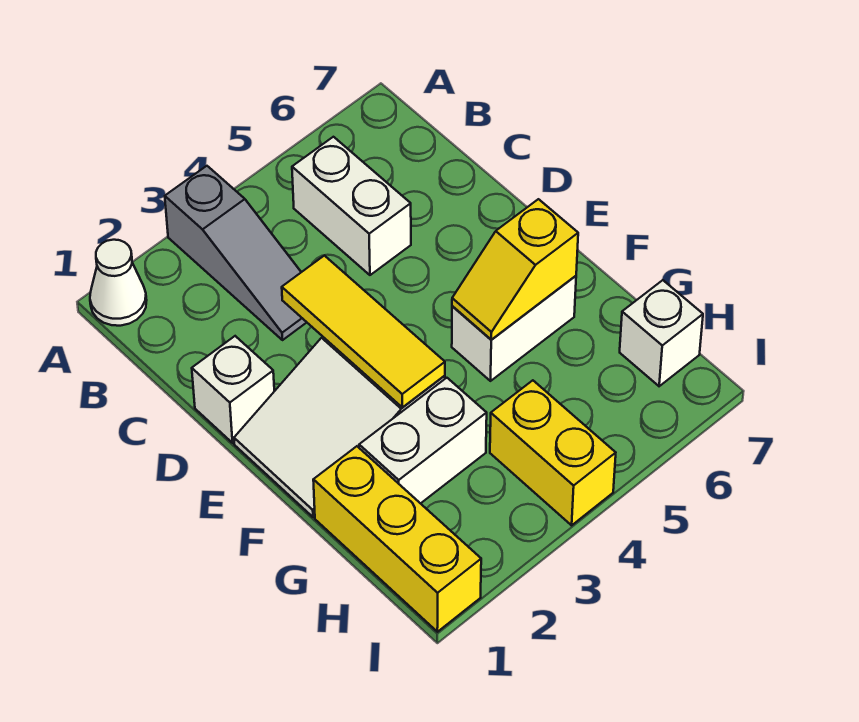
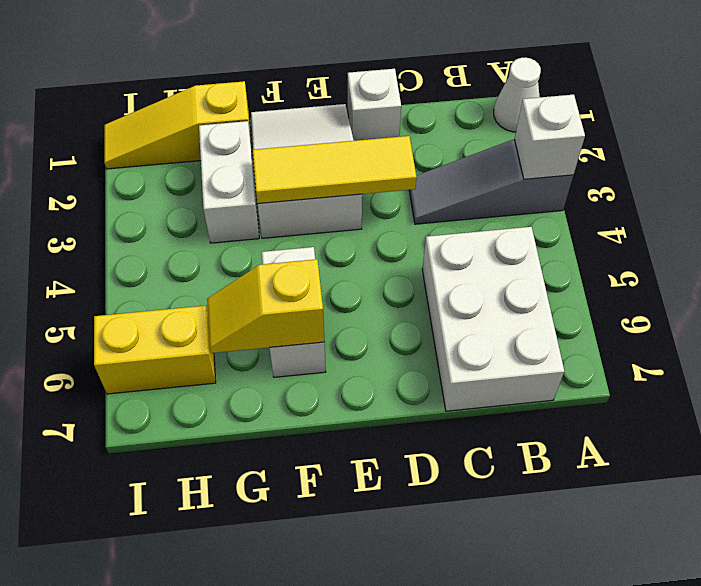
white brick B5:C5 level 1 -> white brick B5:C7 level 1
yellow slope F5:F6 level 2 top 6 -> yellow slope F6:G6 level 2 top F
yellow brick G1:I1 level 1 -> yellow slope G1:I1 level 1 top G
yellow brick H4:I4 level 1 -> yellow brick H6:I6 level 1
white brick H7 level 1 -> white brick A3 level 2

